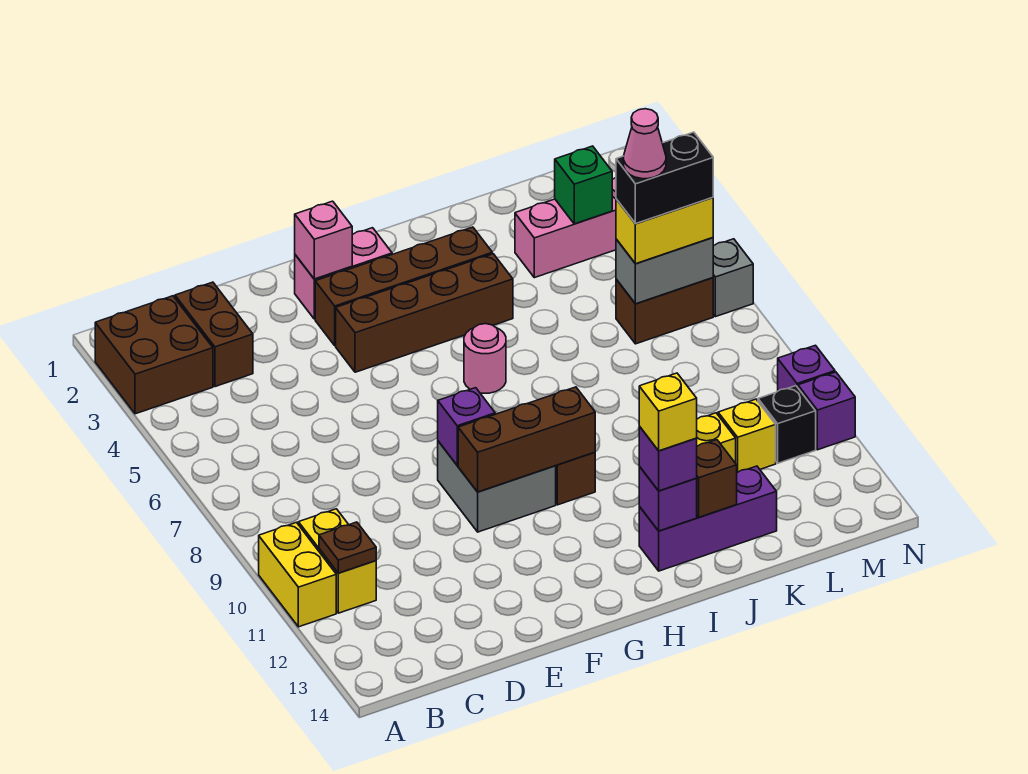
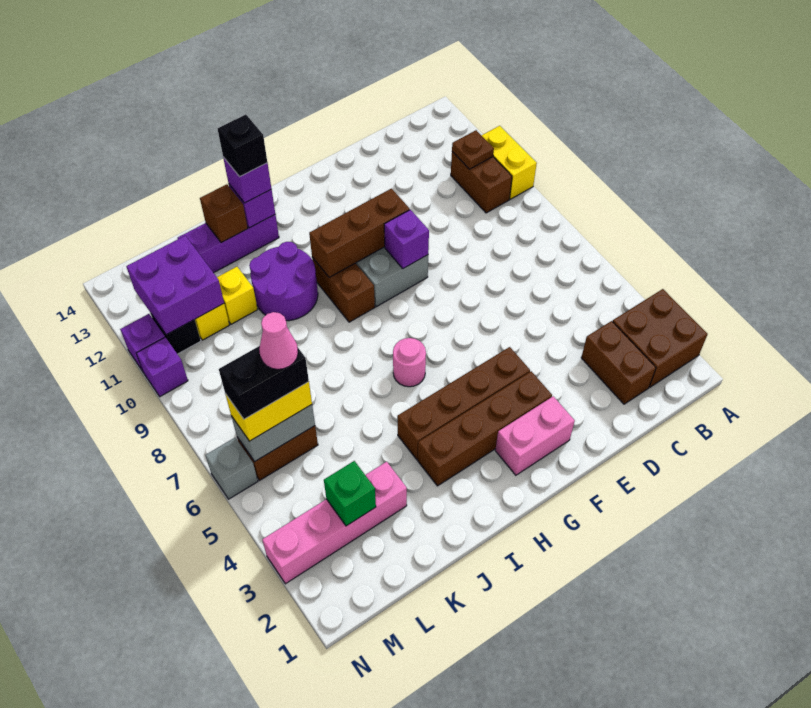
yellow brick B10:B11 level 1 -> brown brick B10:B11 level 1
pink brick F2 level 2 -> none
none -> purple round brick I10:J11 level 1
yellow brick I13 level 4 -> black brick I13 level 4
none -> purple brick L11:M12 level 2

